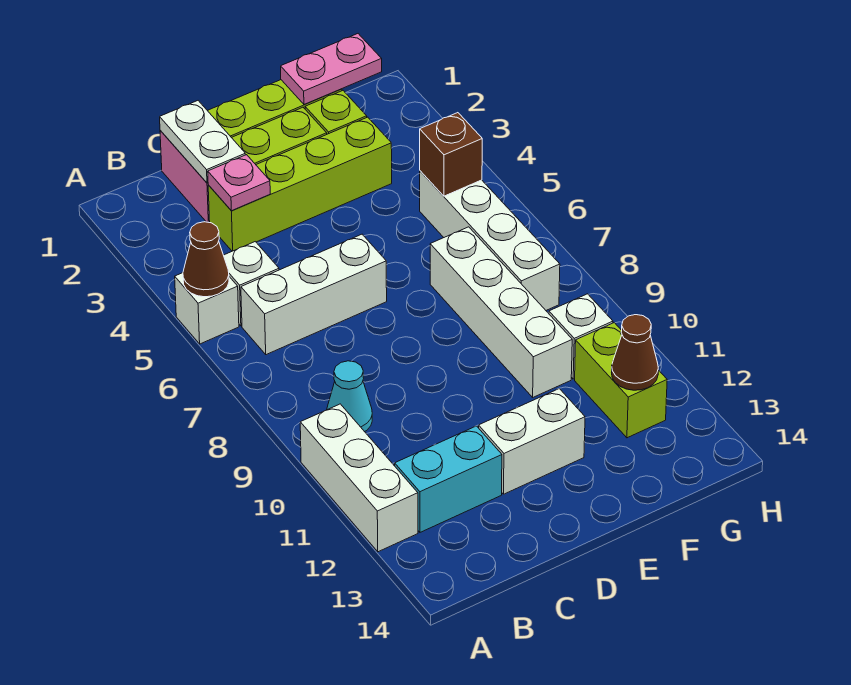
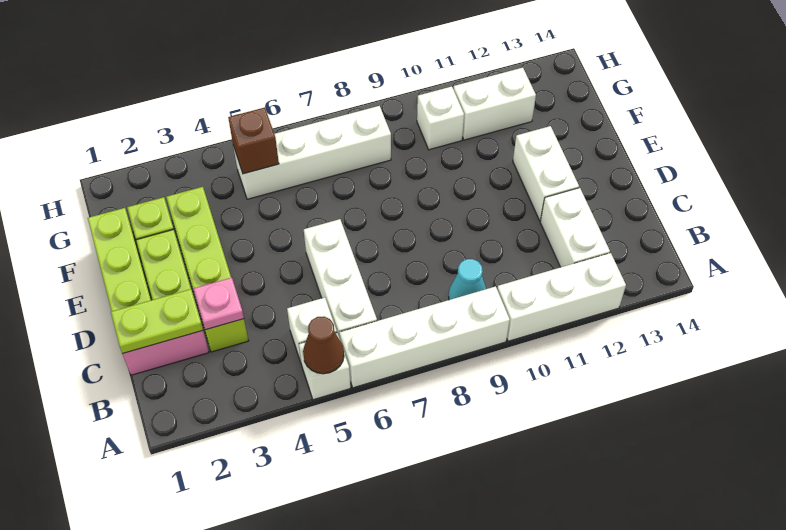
cyan brick B12:C12 level 1 -> white brick B12:C12 level 1
white plate C1:C2 level 2 -> lime plate C1:C2 level 2
pink plate F1:G1 level 2 -> none
white brick F7:F10 level 1 -> white brick A6:A9 level 1
lime brick G11:G12 level 1 -> white brick G11:G12 level 1
brown cone G12 level 2 -> none

